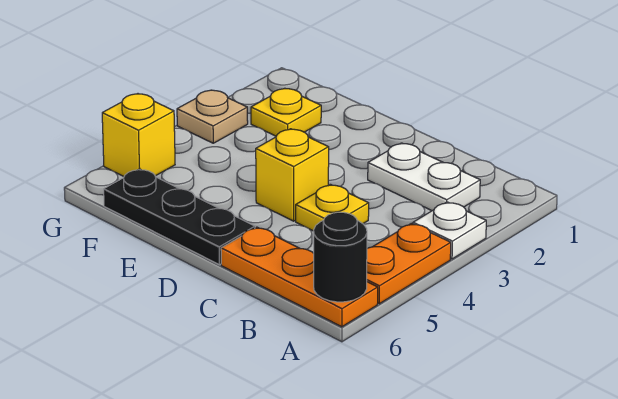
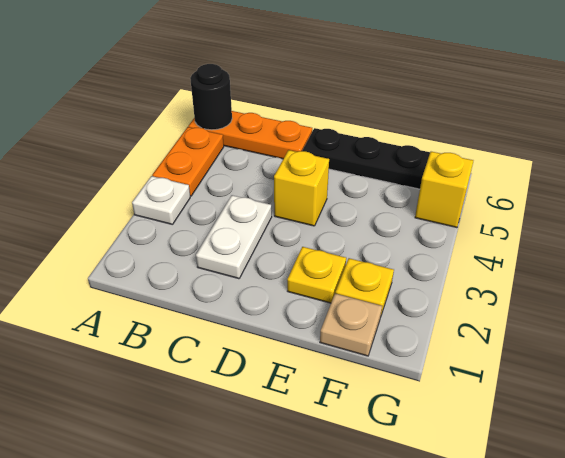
white plate B2:C2 level 1 -> white plate C2:C3 level 1
yellow plate C4 level 1 -> yellow plate E2 level 1
tan plate G3 level 1 -> tan plate F1 level 1

